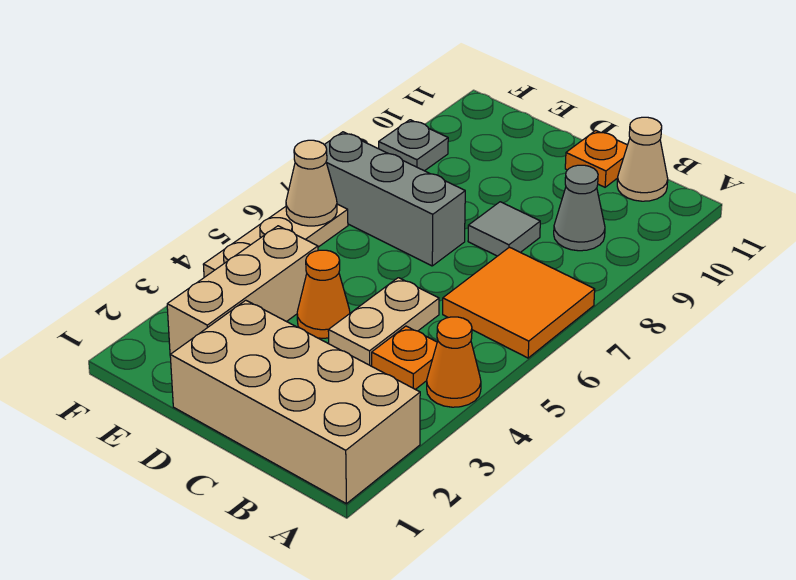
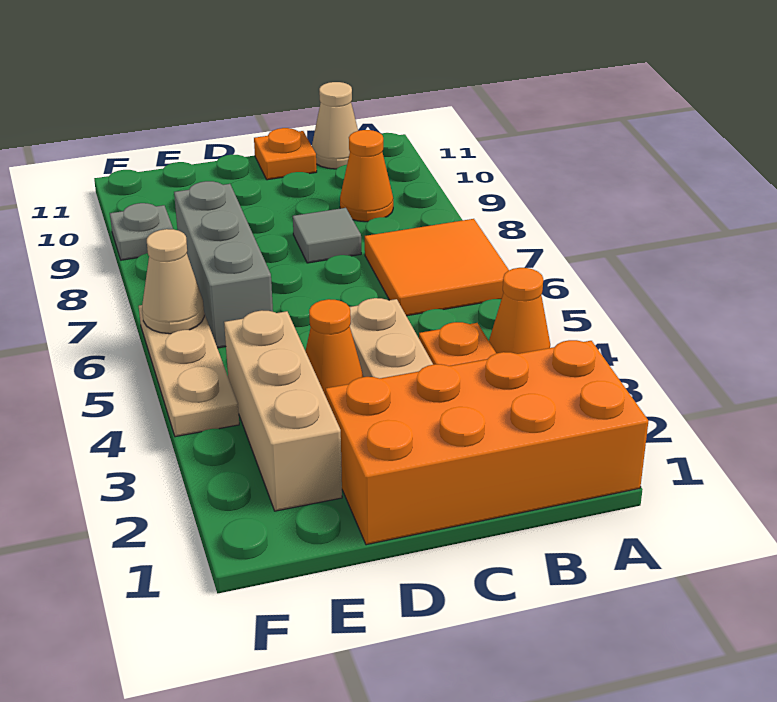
tan brick A1:D2 level 1 -> orange brick A1:D2 level 1
grey cone B9 level 1 -> orange cone B9 level 1
grey brick D7:F7 level 1 -> grey brick E6:E8 level 1

